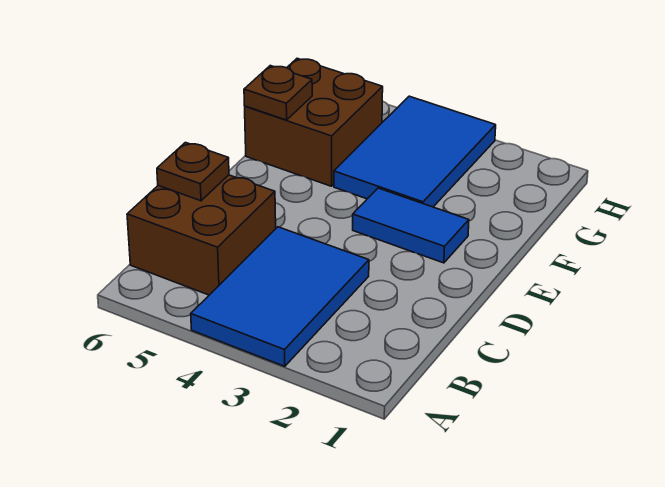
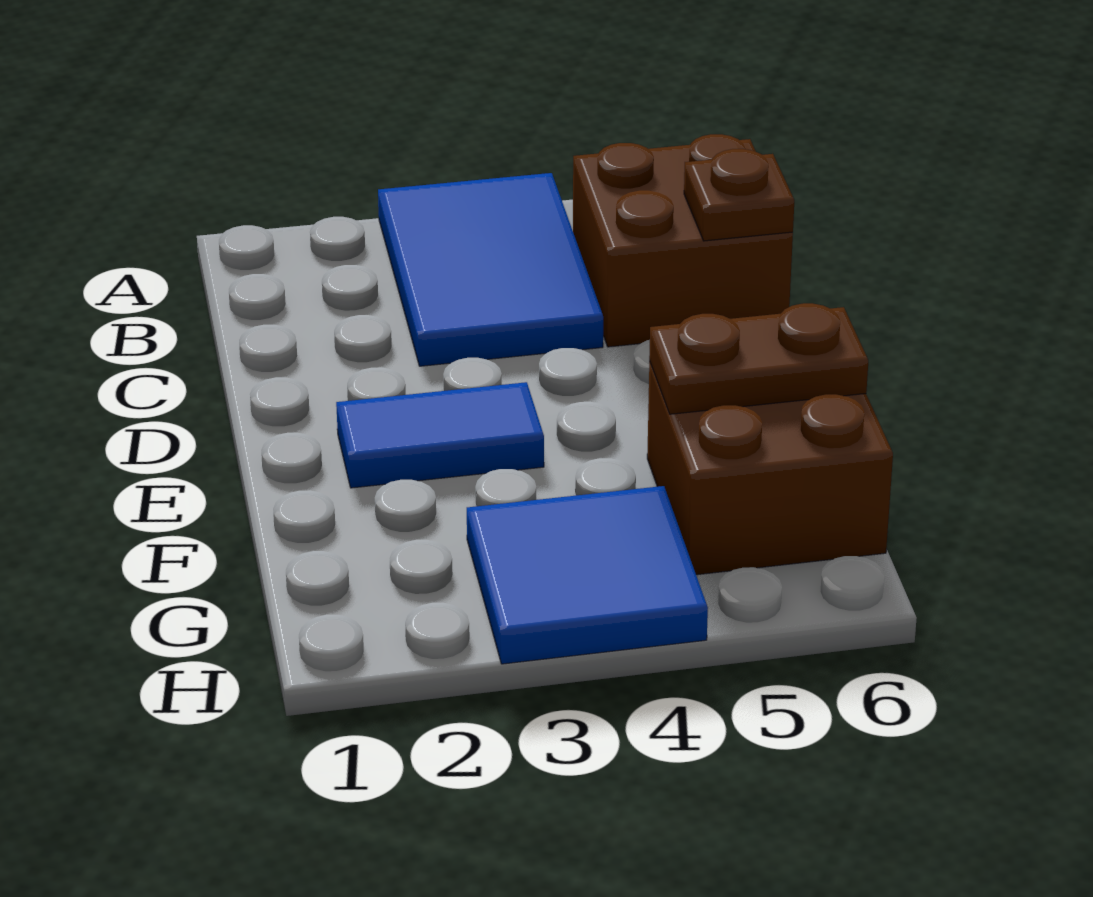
blue tile F3:H4 level 1 -> blue tile G3:H4 level 1
brown plate F6 level 2 -> brown plate F5:F6 level 2

